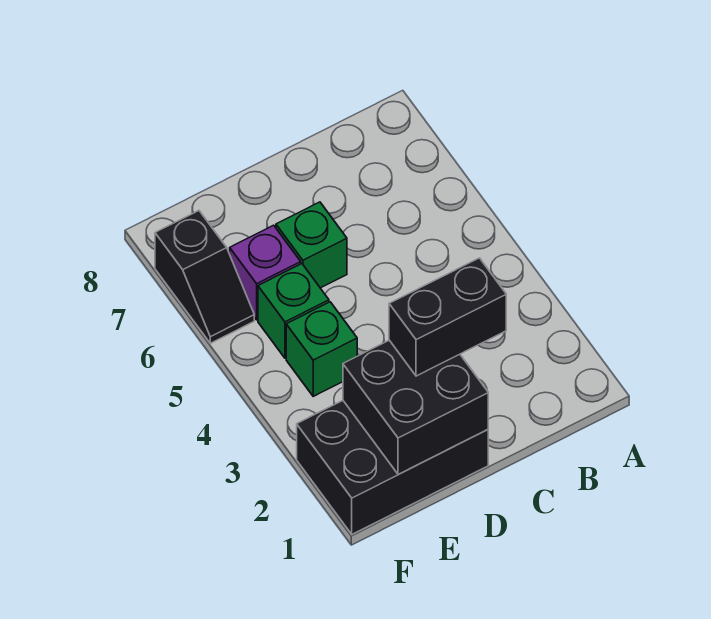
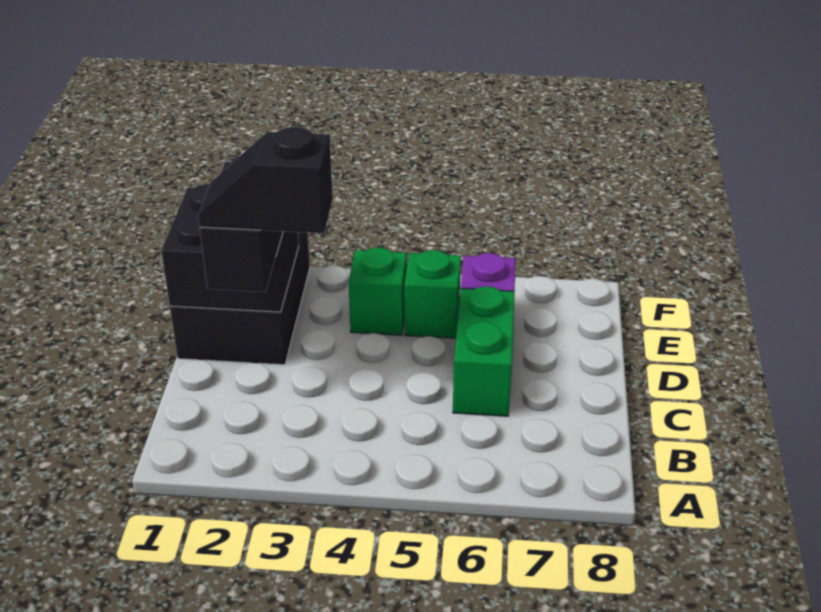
green brick D6 level 1 -> green brick C6:D6 level 1
black slope F6:F7 level 1 top 7 -> black slope C2:C3 level 4 top 3

